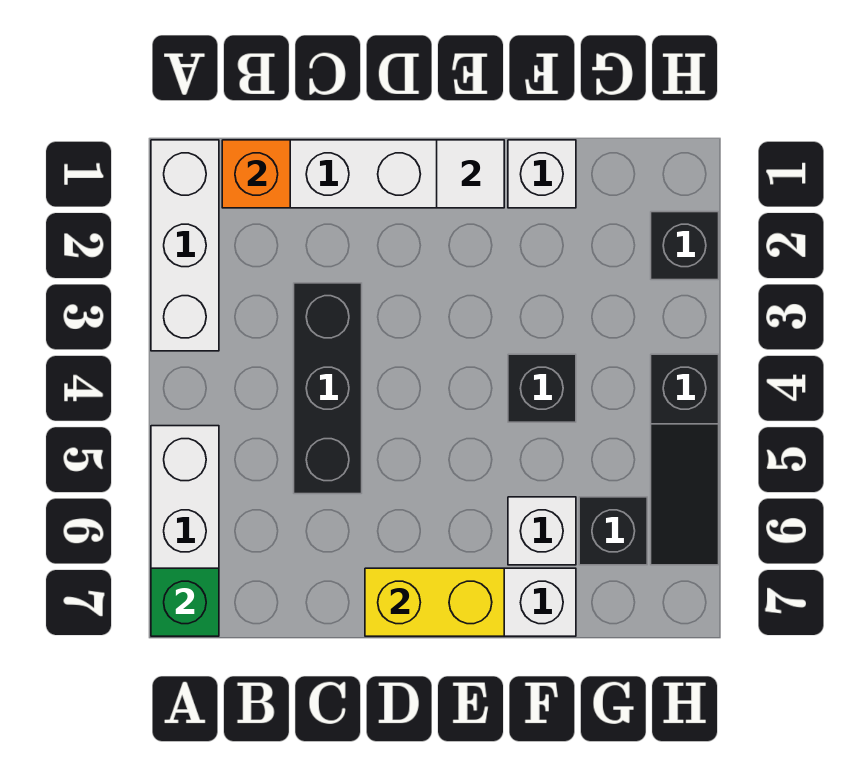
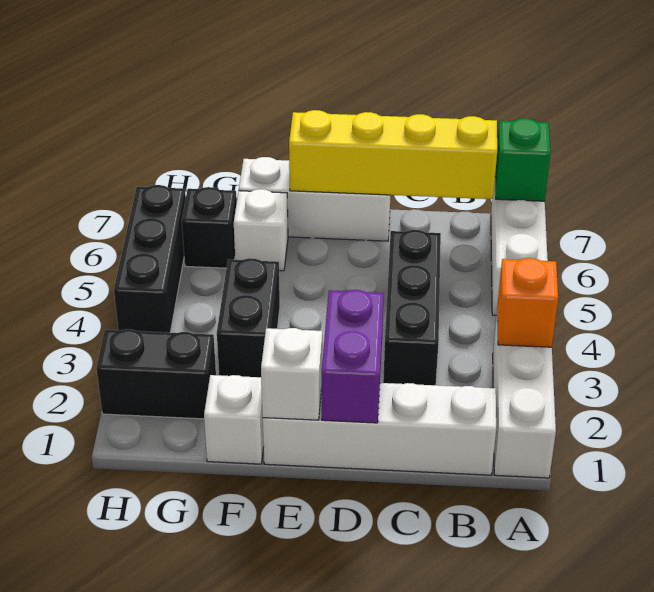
orange brick B1 level 2 -> orange brick A3 level 2
none -> purple brick D1:D2 level 2
yellow brick D7:E7 level 2 -> yellow brick B7:E7 level 2
white tile E1 level 2 -> white brick E1 level 2
black brick F4 level 1 -> black brick F3:F4 level 1
black brick H2 level 1 -> black brick G2:H2 level 1
black slope H4:H6 level 1 top 4 -> black brick H4:H6 level 1

